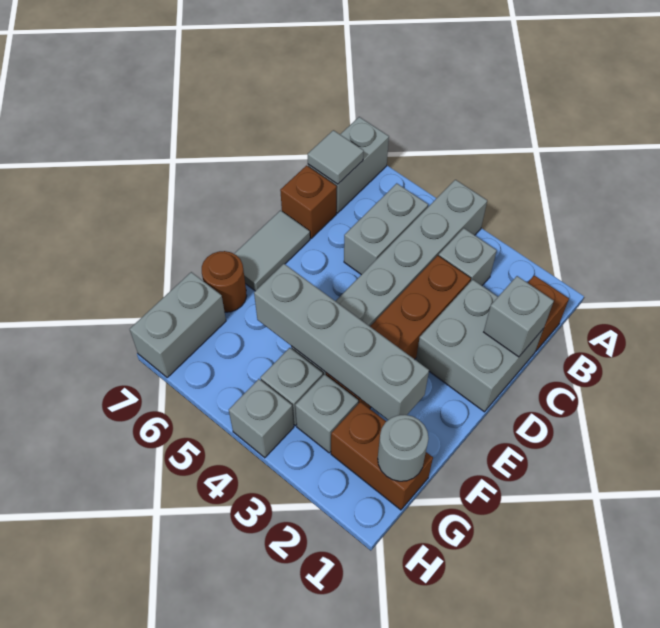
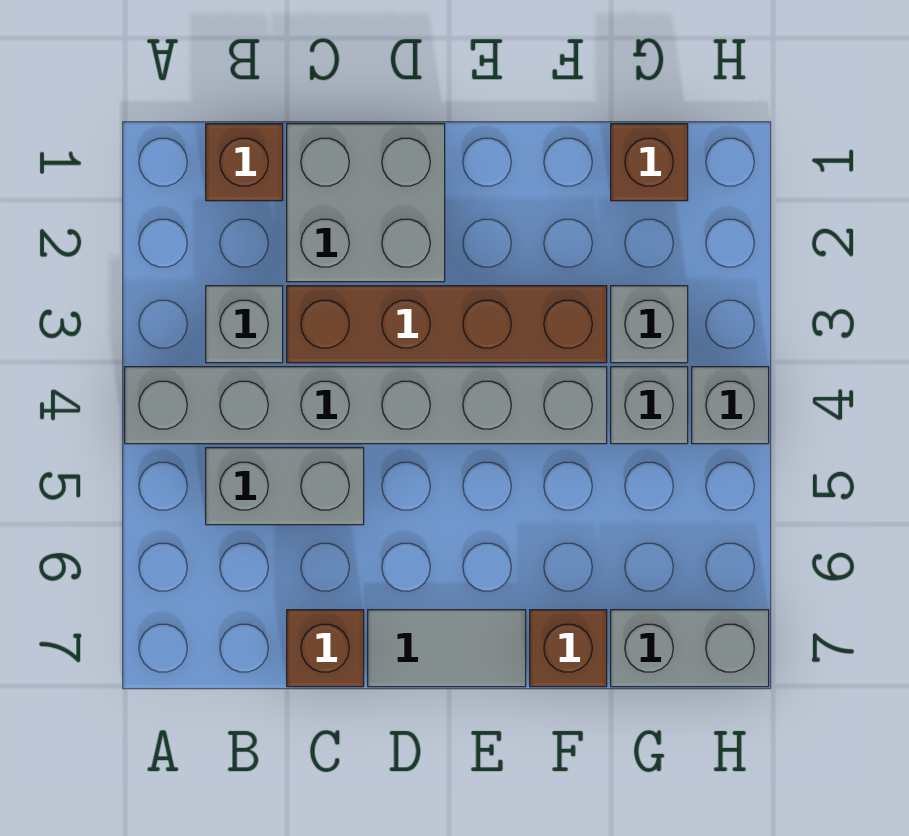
grey brick A7:B7 level 1 -> none
grey tile B7 level 2 -> none
grey brick C1 level 2 -> none
grey brick F2:F5 level 2 -> none
brown round brick F7 level 1 -> brown brick F7 level 1
brown brick G1:G2 level 1 -> brown brick G1 level 1
grey round brick G1 level 2 -> none

